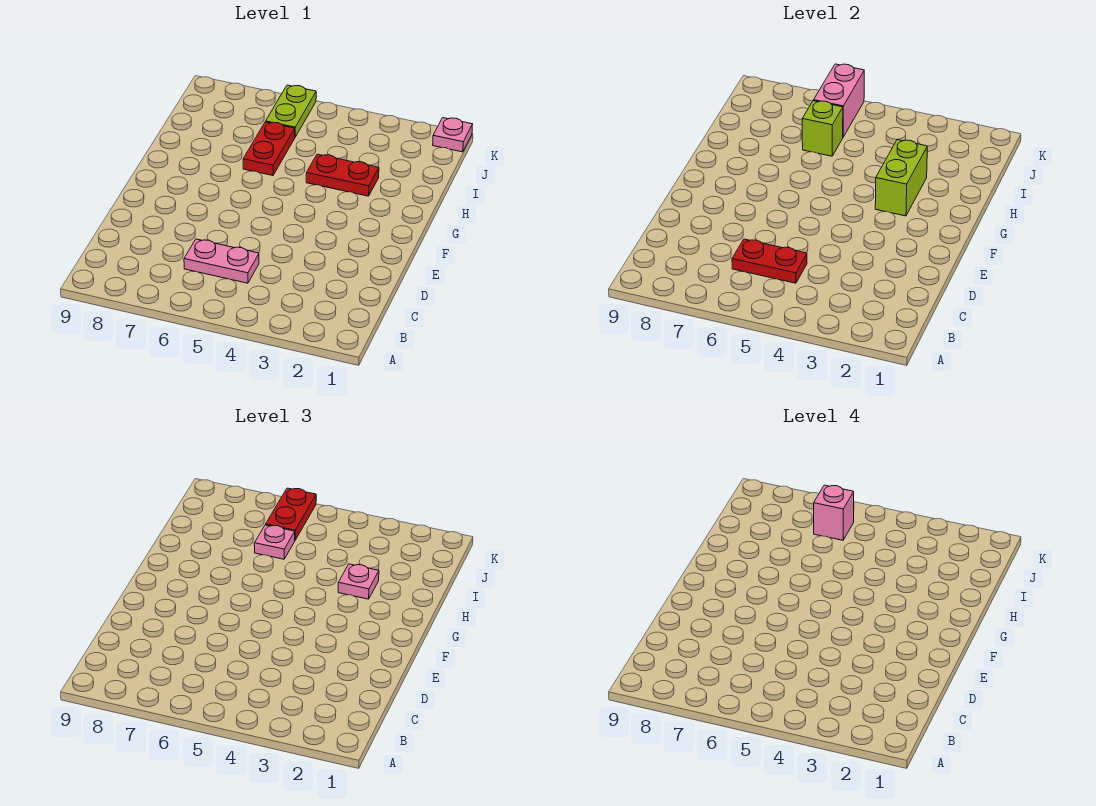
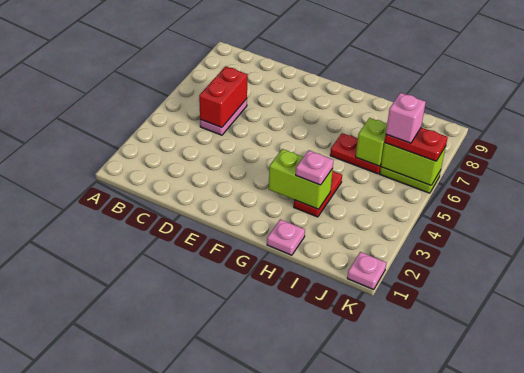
red plate C5:C6 level 2 -> red brick C5:C6 level 2
pink plate I6 level 3 -> pink plate H1 level 1
pink brick J6:K6 level 2 -> lime brick J6:K6 level 2

